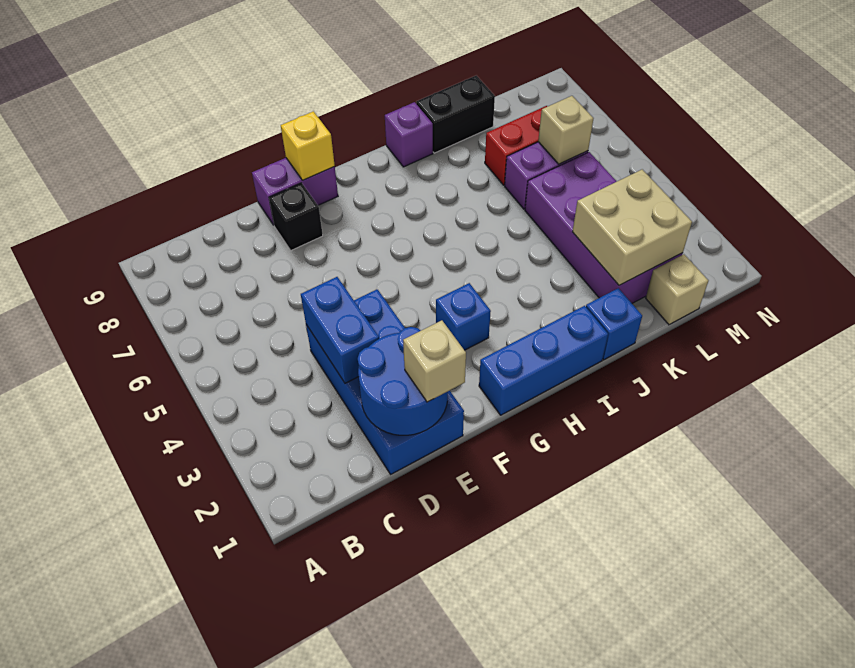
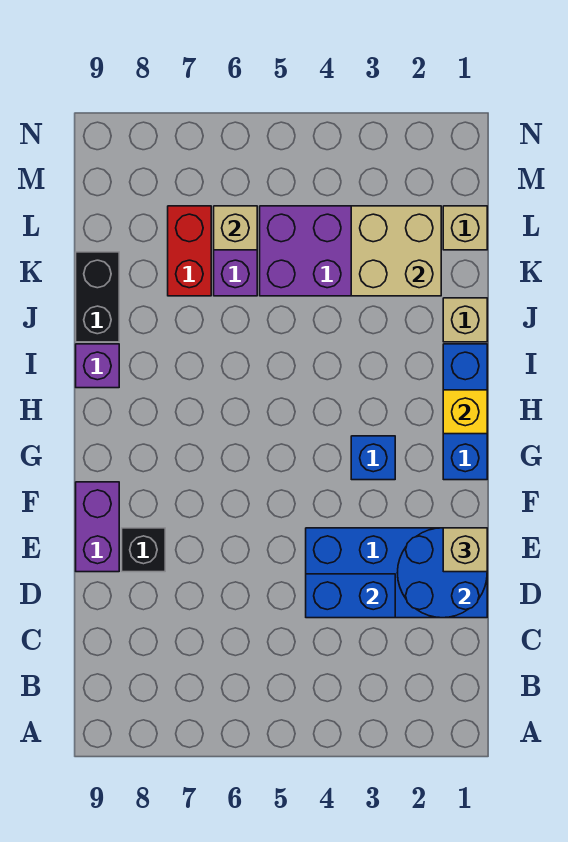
yellow brick F9 level 2 -> yellow brick H1 level 2
blue brick J1 level 1 -> tan brick J1 level 1

